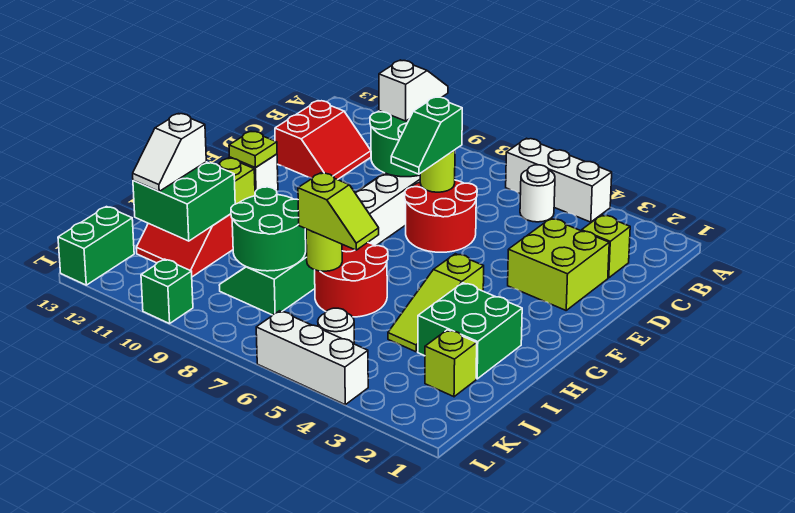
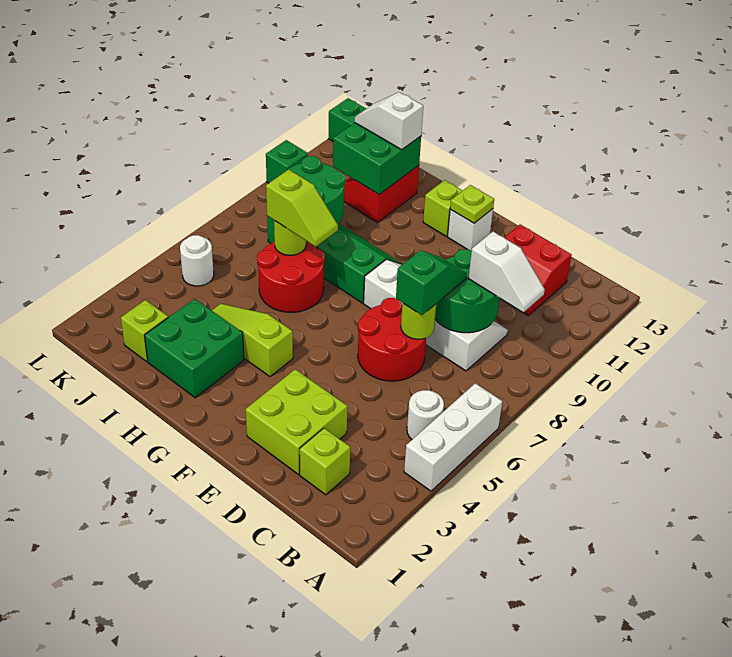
green slope D7:E7 level 3 top D -> green slope D7:D8 level 3 top 7
lime slope I6:I7 level 3 top 7 -> lime slope H7:I7 level 3 top I
white brick L4:L6 level 1 -> none

